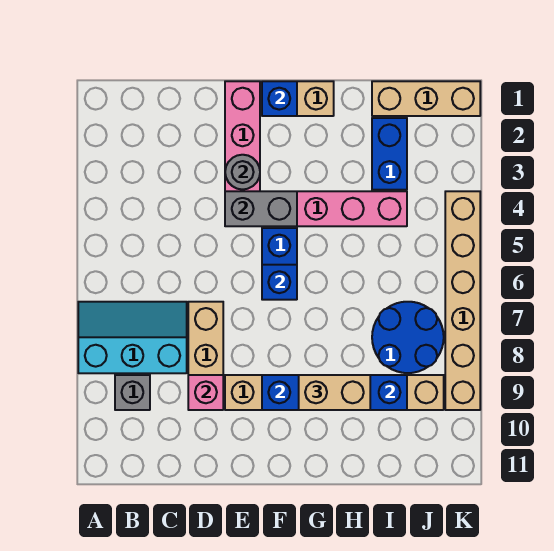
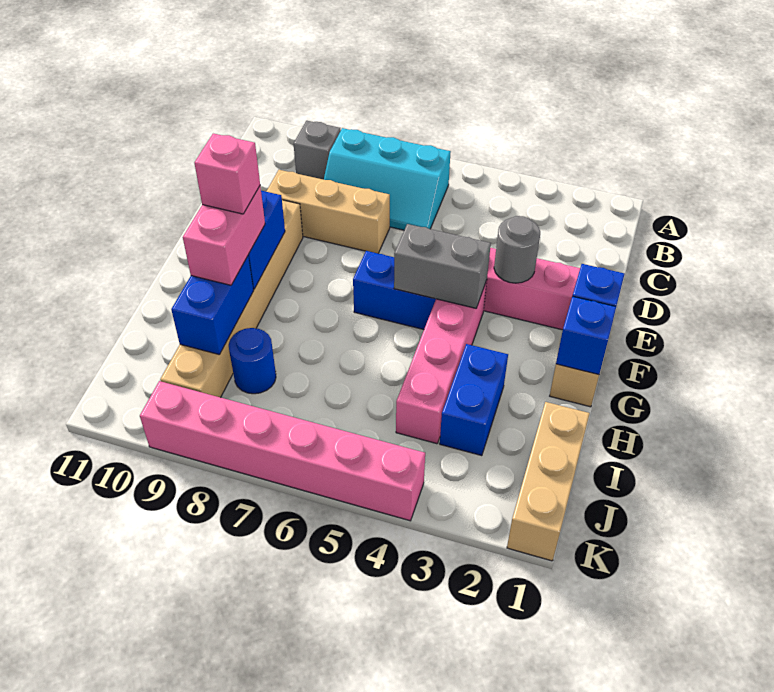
cyan slope A7:C8 level 1 top 8 -> cyan slope B6:C8 level 1 top B
pink brick D9 level 2 -> pink brick G9 level 4
grey brick E4:F4 level 2 -> grey brick F4:F5 level 2
blue brick F6 level 2 -> blue brick G1 level 2
tan brick G9:H9 level 3 -> pink brick G9:H9 level 3
blue brick I2:I3 level 1 -> blue brick H3:I3 level 1
blue round brick I7:J8 level 1 -> blue round brick I8 level 1
tan brick K4:K9 level 1 -> pink brick K4:K9 level 1

